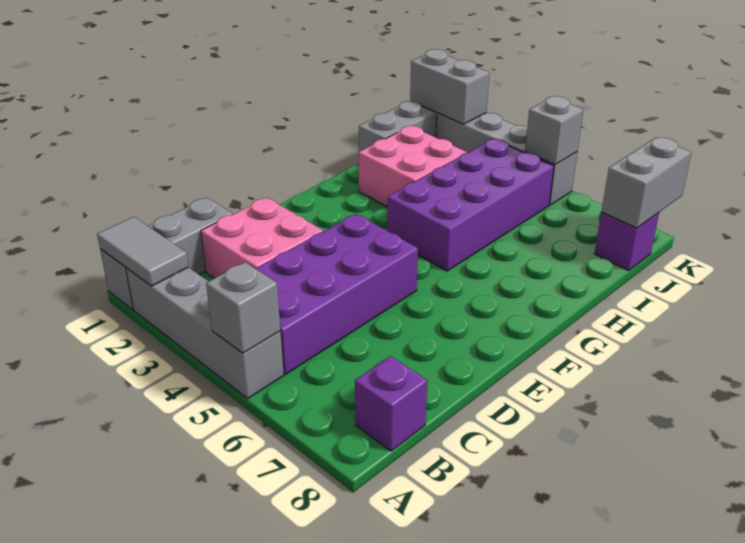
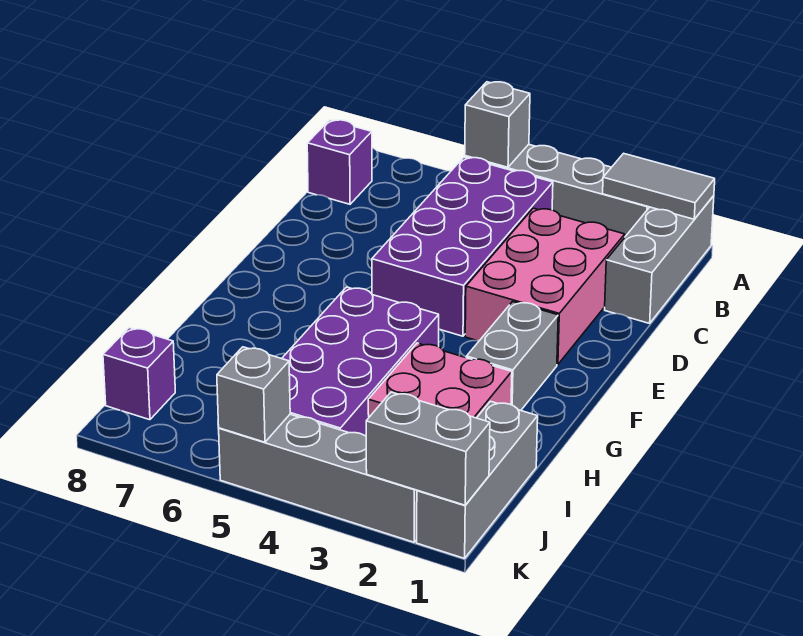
pink brick C2:D3 level 1 -> pink brick C2:E3 level 1
grey brick J8:K8 level 2 -> grey brick F2:G2 level 1

